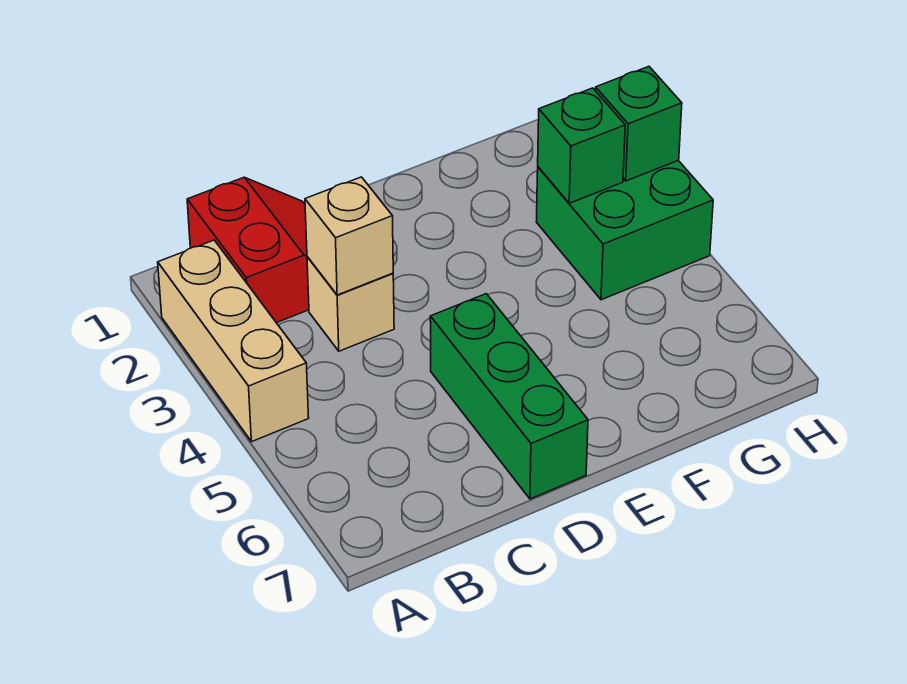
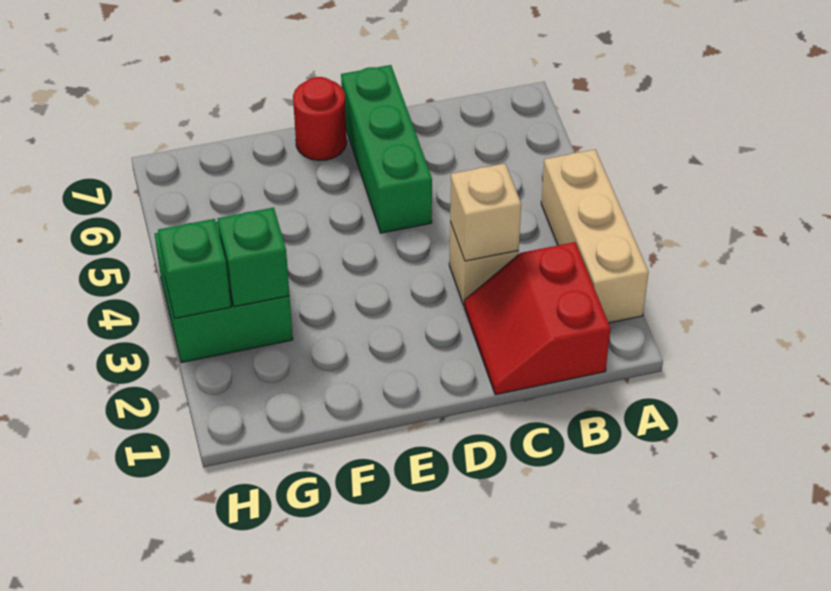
none -> red round brick E7 level 1

